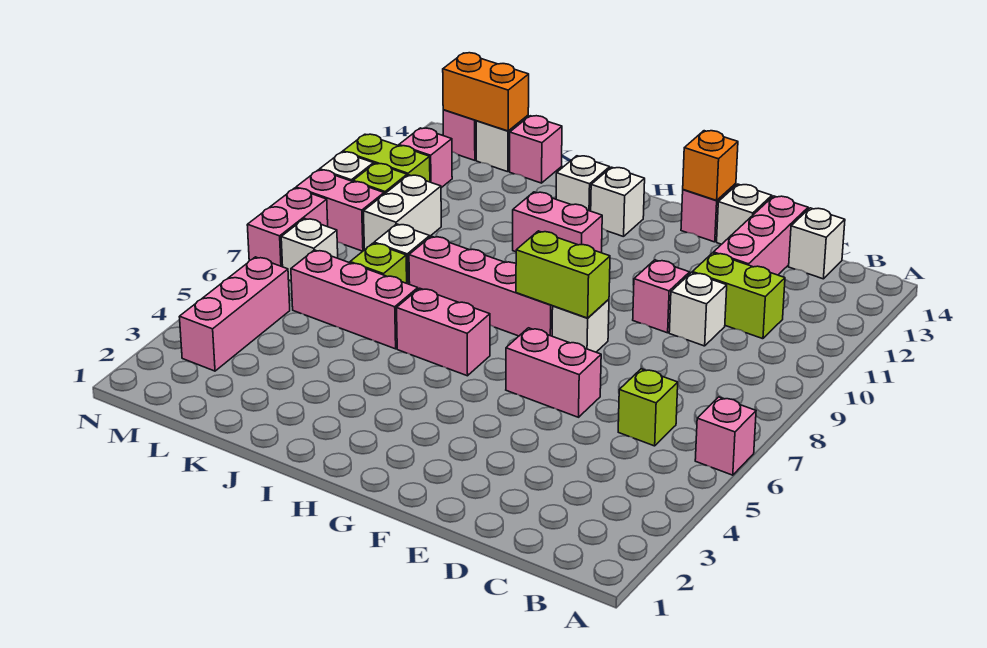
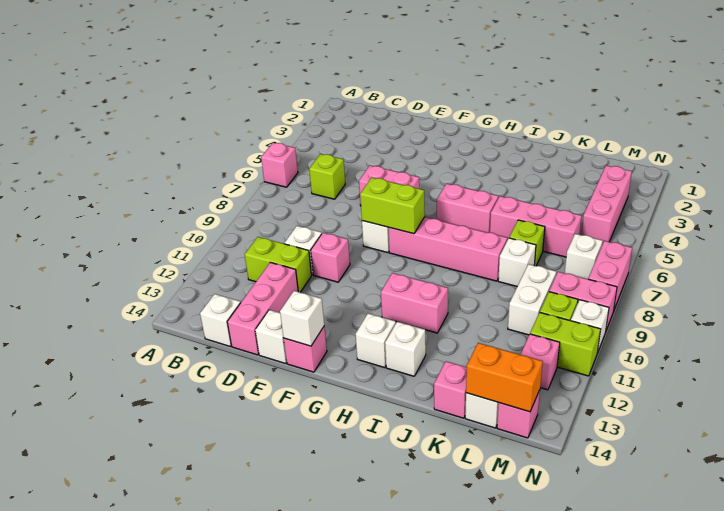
orange brick F14 level 2 -> white brick F14 level 2

